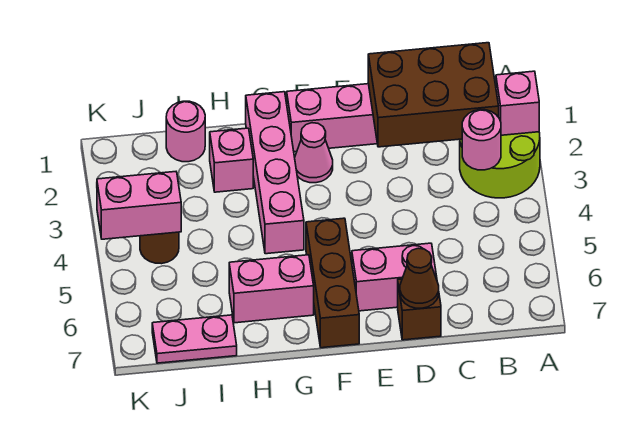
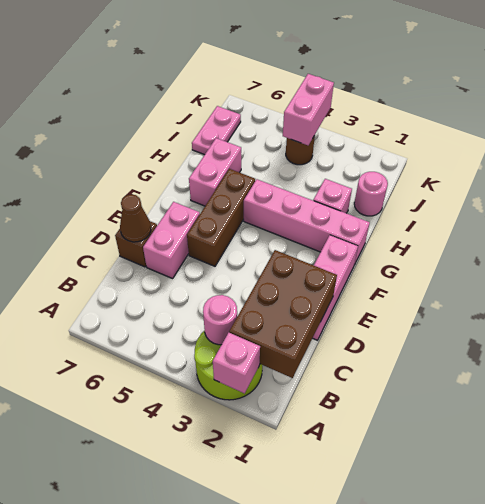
pink cone F2 level 1 -> none
brown brick F5:F7 level 1 -> brown brick E5:G5 level 1

